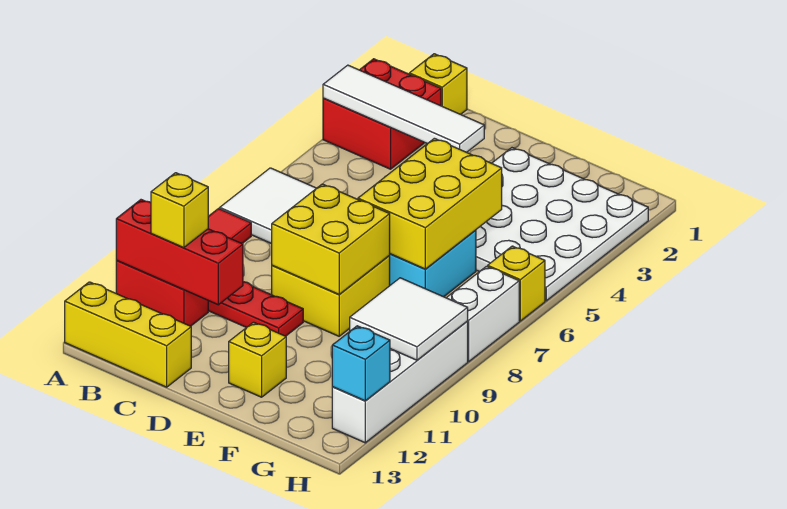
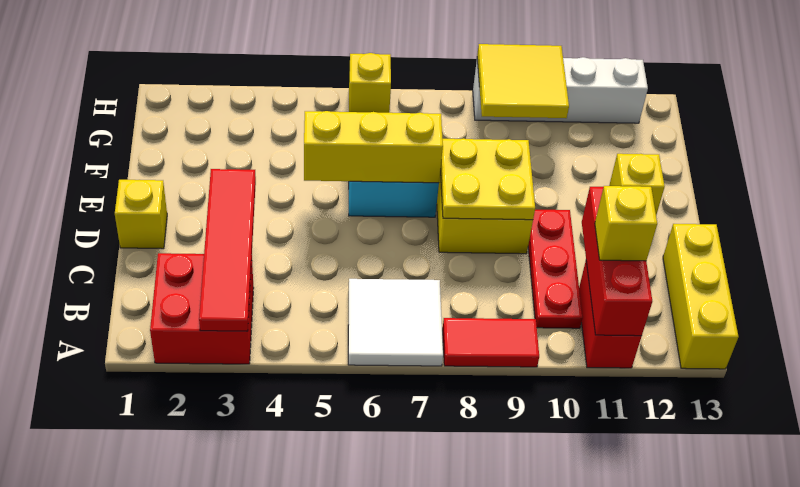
white tile A3:D3 level 2 -> red tile A3:D3 level 2
yellow brick B1 level 1 -> yellow brick D1 level 1
yellow brick D8:E9 level 2 -> yellow plate D8:E9 level 2
white plate E2:H5 level 1 -> none
yellow brick E5:F7 level 2 -> yellow brick E5:E7 level 2
white tile G9:H10 level 2 -> yellow tile G9:H10 level 2
white brick H7:H8 level 1 -> none
cyan brick H12 level 2 -> none

